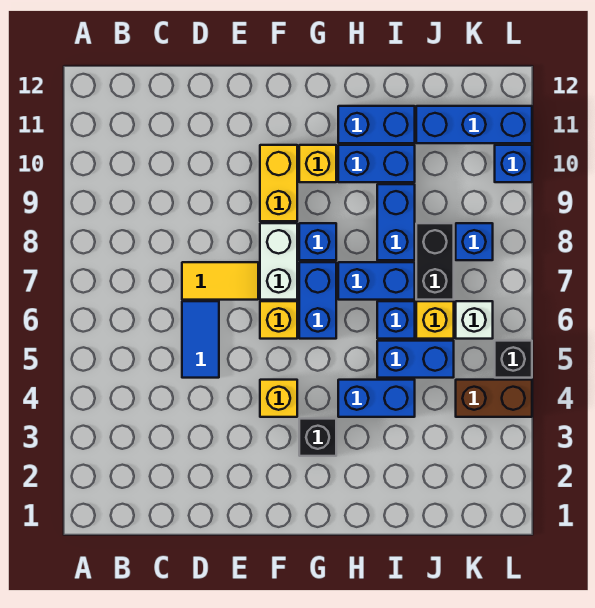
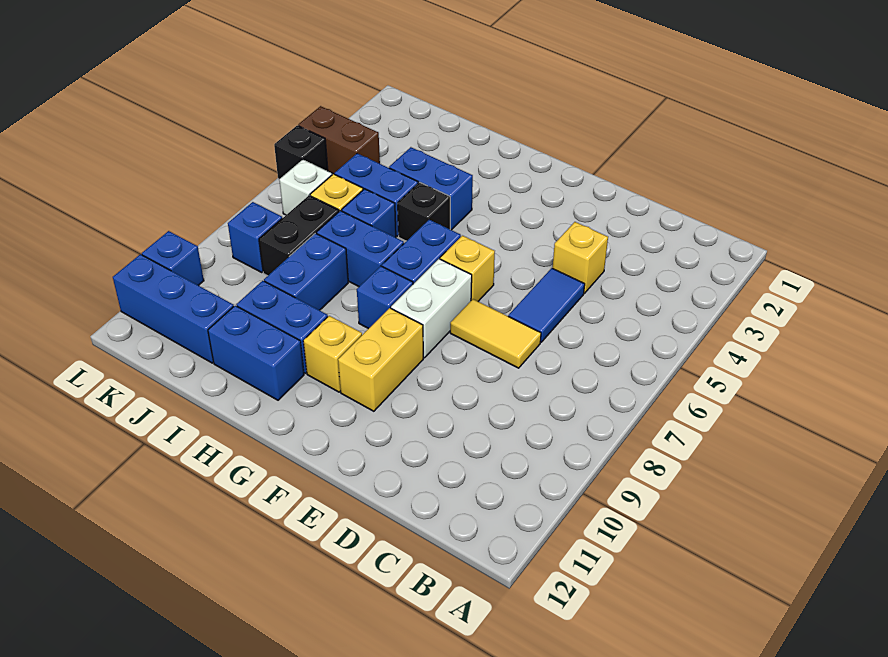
yellow brick F4 level 1 -> yellow brick D4 level 1
black brick G3 level 1 -> black brick H5 level 1

